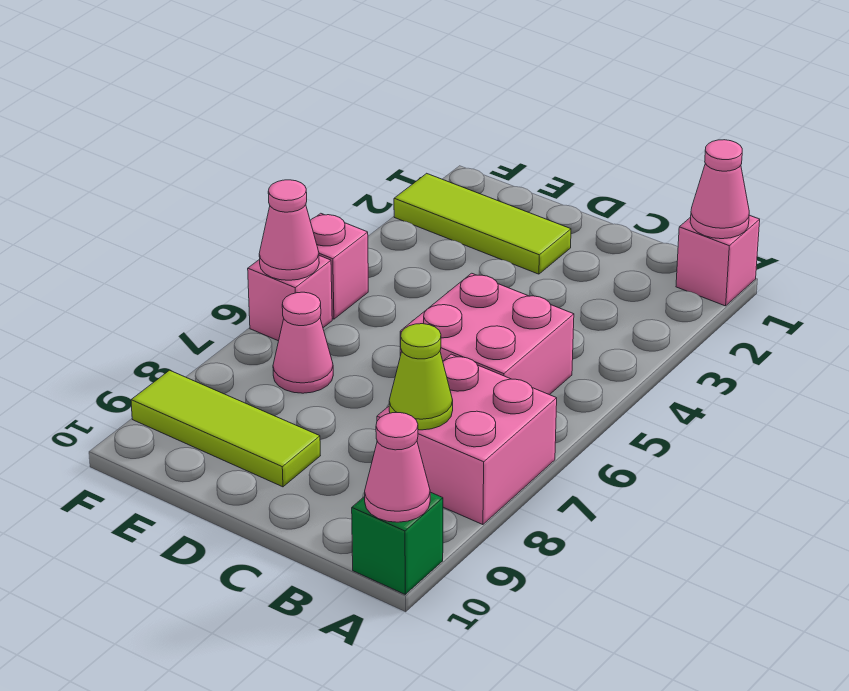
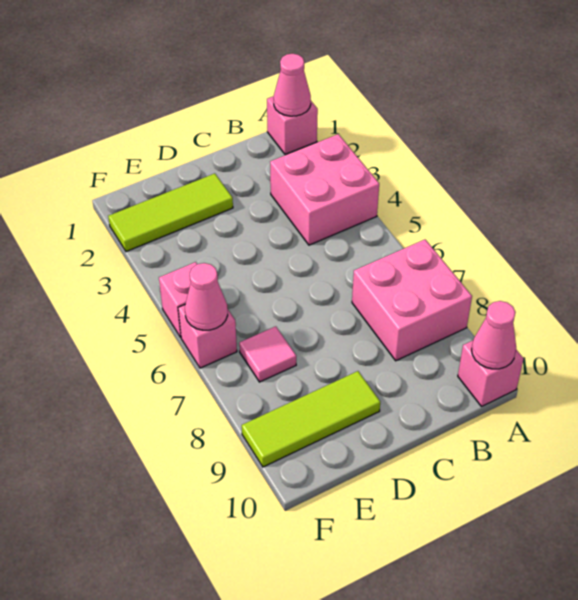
green brick A10 level 1 -> pink brick A10 level 1
pink brick B5:C6 level 1 -> pink brick A3:B4 level 1
lime cone B8 level 2 -> none
pink cone E7 level 1 -> pink tile E7 level 1

